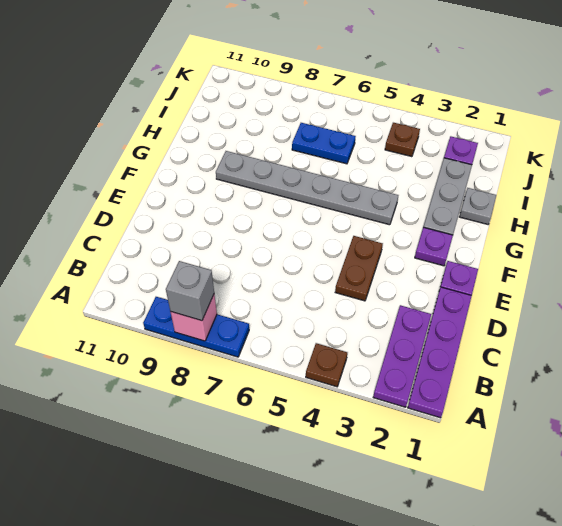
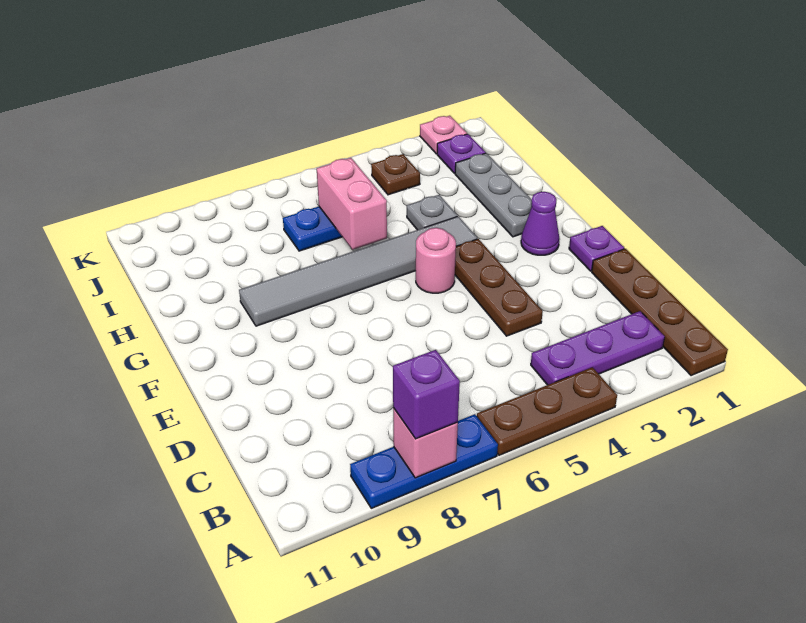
purple plate A1:D1 level 1 -> brown plate A1:D1 level 1
purple plate A2:C2 level 1 -> purple plate B2:B4 level 1
brown plate A4 level 1 -> brown plate A4:A6 level 1
grey brick A8 level 3 -> purple brick A8 level 3
brown plate D4:E4 level 1 -> brown plate D4:F4 level 1
purple plate F2 level 1 -> purple cone F2 level 1
none -> pink round brick F5 level 1
grey plate G4:G9 level 1 -> grey tile G4:G9 level 1
grey plate H1 level 1 -> grey plate H4 level 1
none -> pink brick H6:I6 level 2
none -> pink plate K2 level 1

